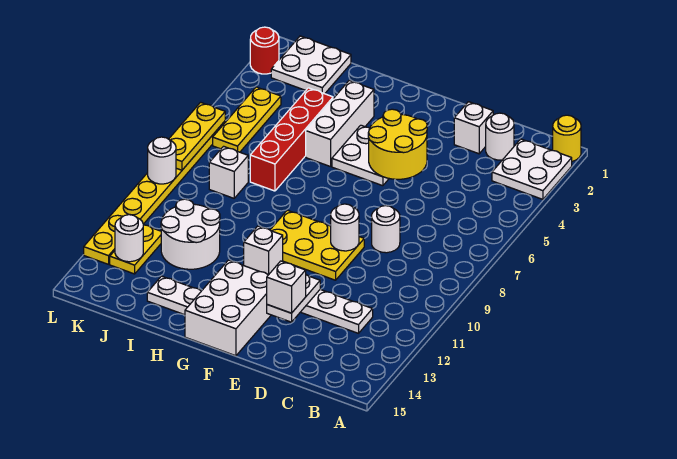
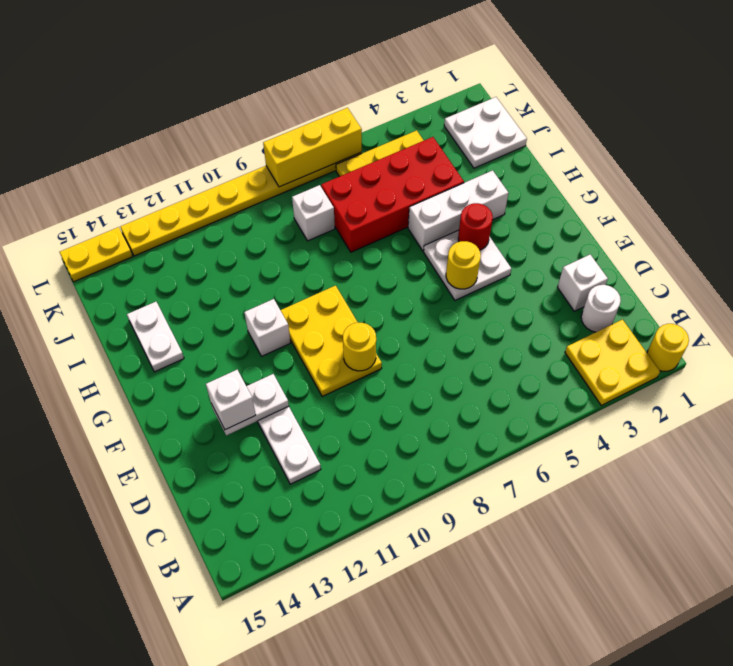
white plate A2:B3 level 1 -> yellow plate A2:B3 level 1
white round brick D8 level 1 -> none
yellow round brick E4:F5 level 2 -> yellow round brick F5 level 2
white round brick E9 level 2 -> yellow round brick E9 level 2
white brick F13:G15 level 1 -> none
red brick I4:I7 level 1 -> red brick I4:J7 level 1
white round brick I11:J12 level 1 -> none
yellow plate K12:K13 level 1 -> yellow plate L14:L15 level 1
white round brick K13 level 2 -> none
red round brick L2 level 1 -> red round brick G4 level 2
yellow plate L6:L8 level 2 -> yellow brick L6:L8 level 2
white round brick L9 level 2 -> none

